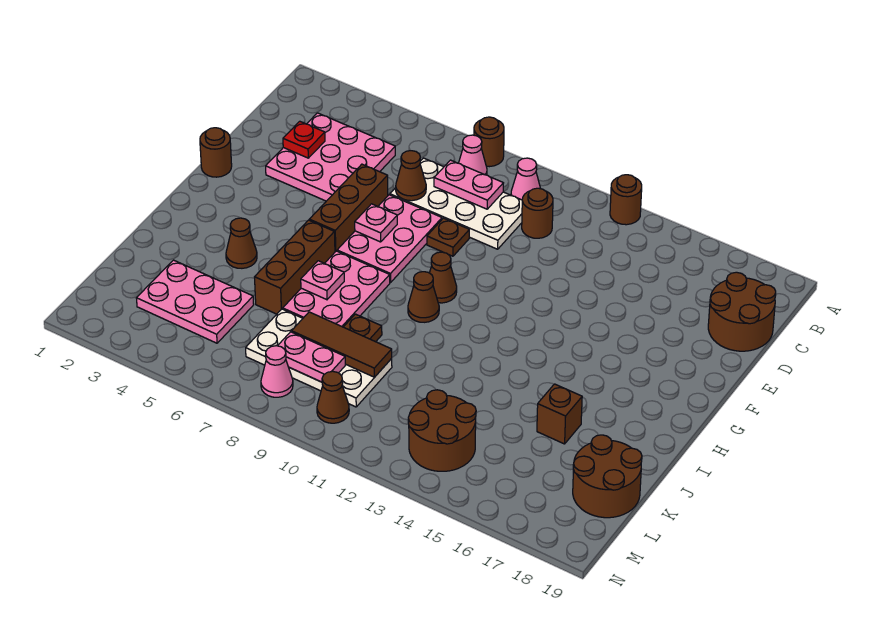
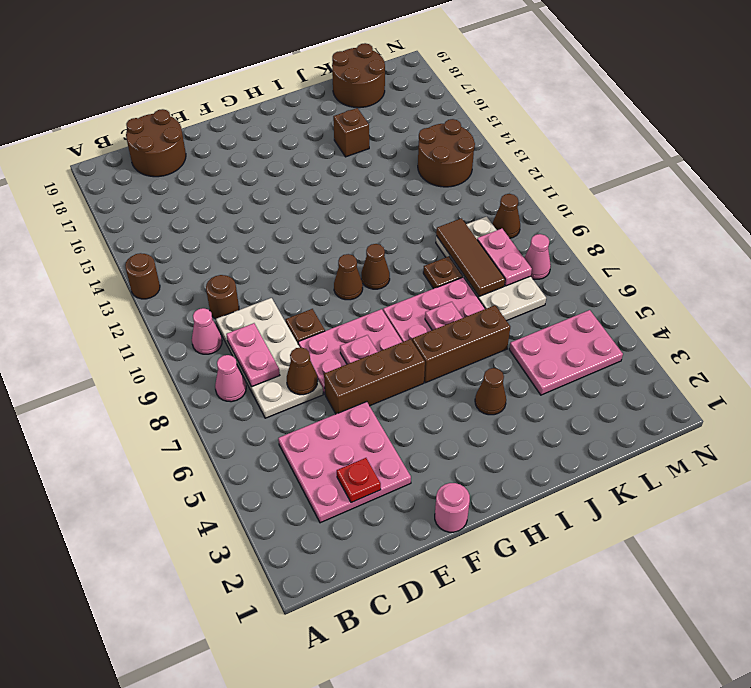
brown round brick A8 level 1 -> none
brown round brick F1 level 1 -> pink round brick F1 level 1
pink plate K3:L5 level 1 -> pink plate K4:M5 level 1

